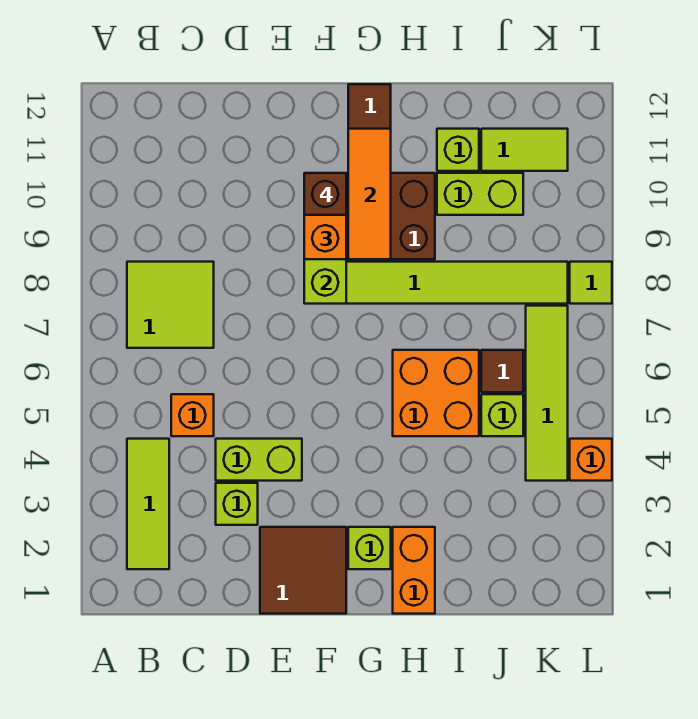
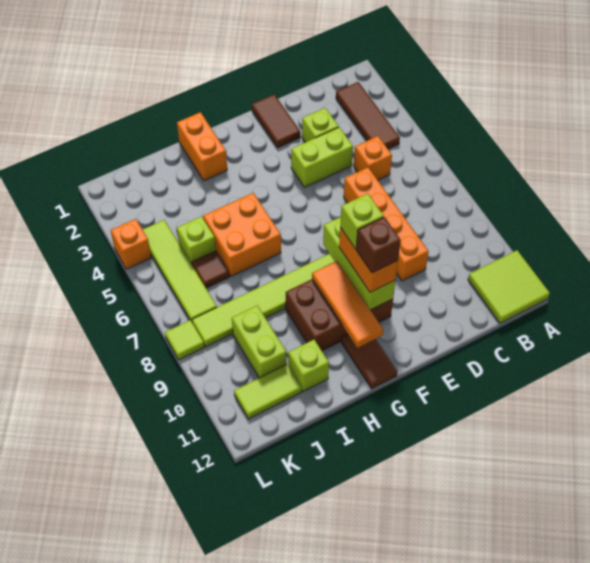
lime tile B2:B4 level 1 -> brown tile B2:B4 level 1
lime tile B7:C8 level 1 -> lime tile A11:B12 level 1
none -> orange brick D6:D9 level 1
brown tile E1:F2 level 1 -> brown tile E1:E2 level 1
lime brick G2 level 1 -> lime brick F9 level 4
lime brick I10:J10 level 1 -> lime brick J9:J10 level 1

